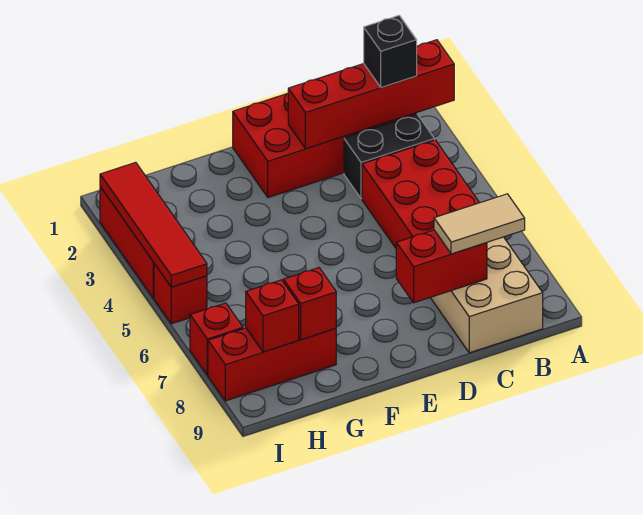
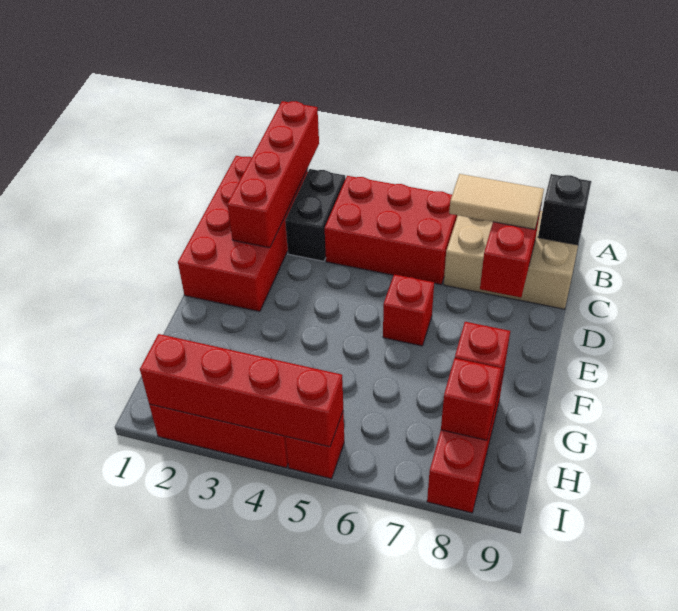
black brick B2 level 3 -> black brick B9 level 2
tan tile B8:C8 level 3 -> tan tile C7:C8 level 3
red tile I2:I5 level 2 -> red brick I2:I5 level 2
red brick I7 level 1 -> red brick E6 level 1

